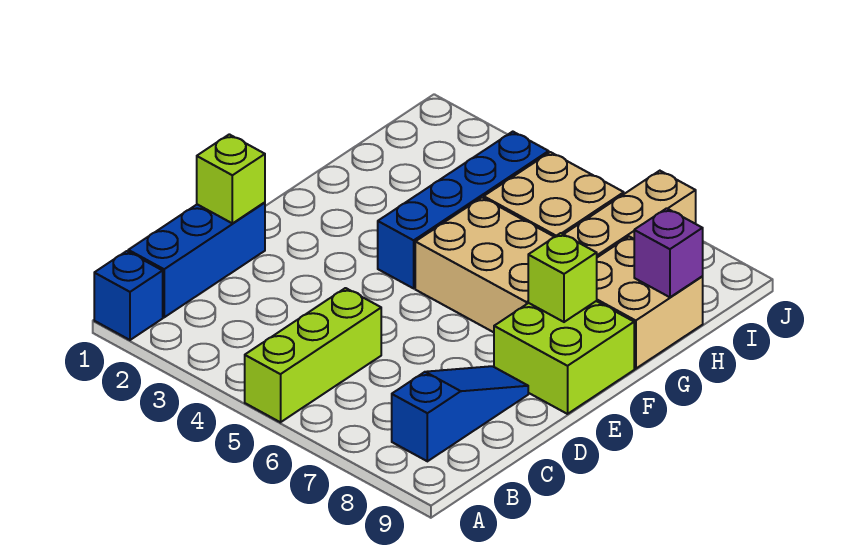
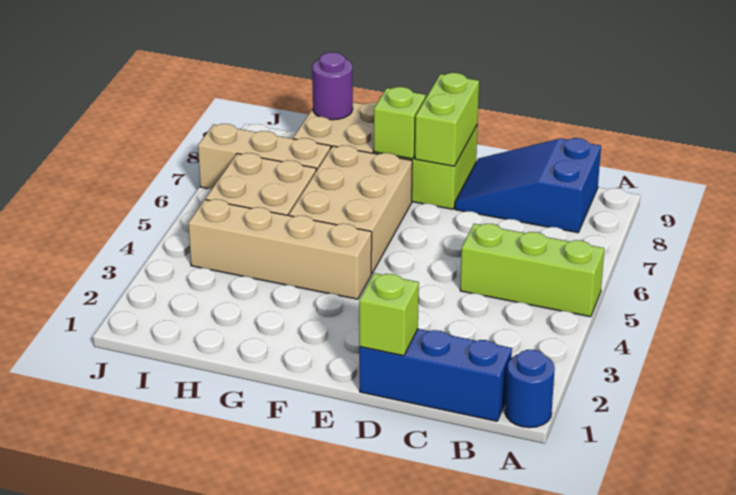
blue brick A1 level 1 -> blue round brick A1 level 1
blue slope B8:D8 level 1 top B -> blue slope B8:D9 level 1 top B
none -> lime brick E8:E9 level 2
blue brick F4:I4 level 1 -> tan brick F4:I4 level 1
purple brick H9 level 2 -> purple round brick H9 level 2

